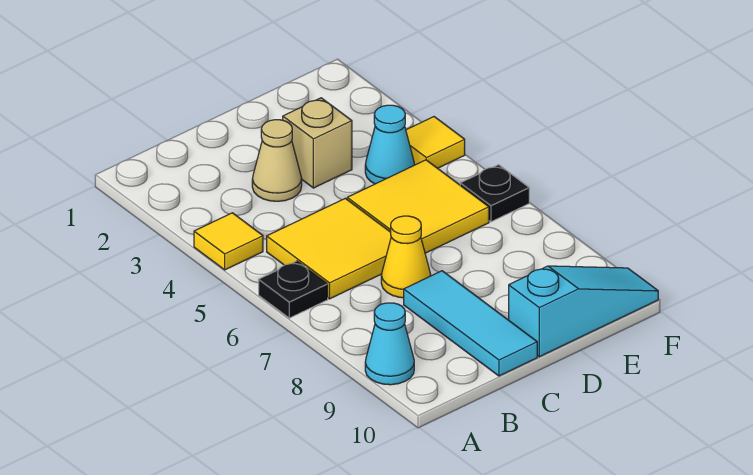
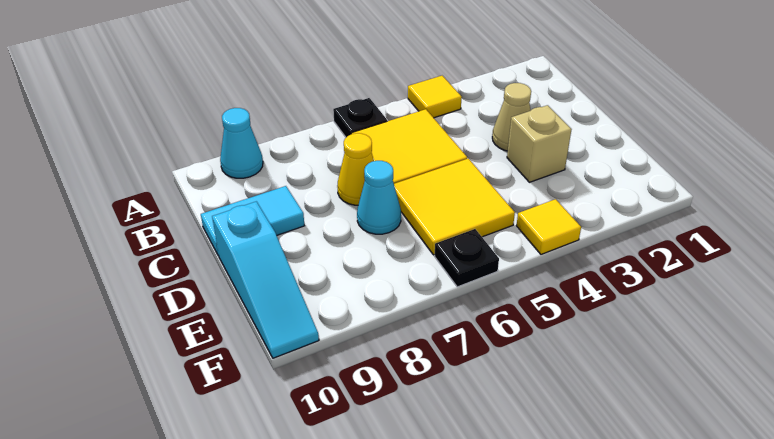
cyan tile C8:C10 level 1 -> cyan tile C9:C10 level 1
cyan cone E4 level 1 -> cyan cone D7 level 1

